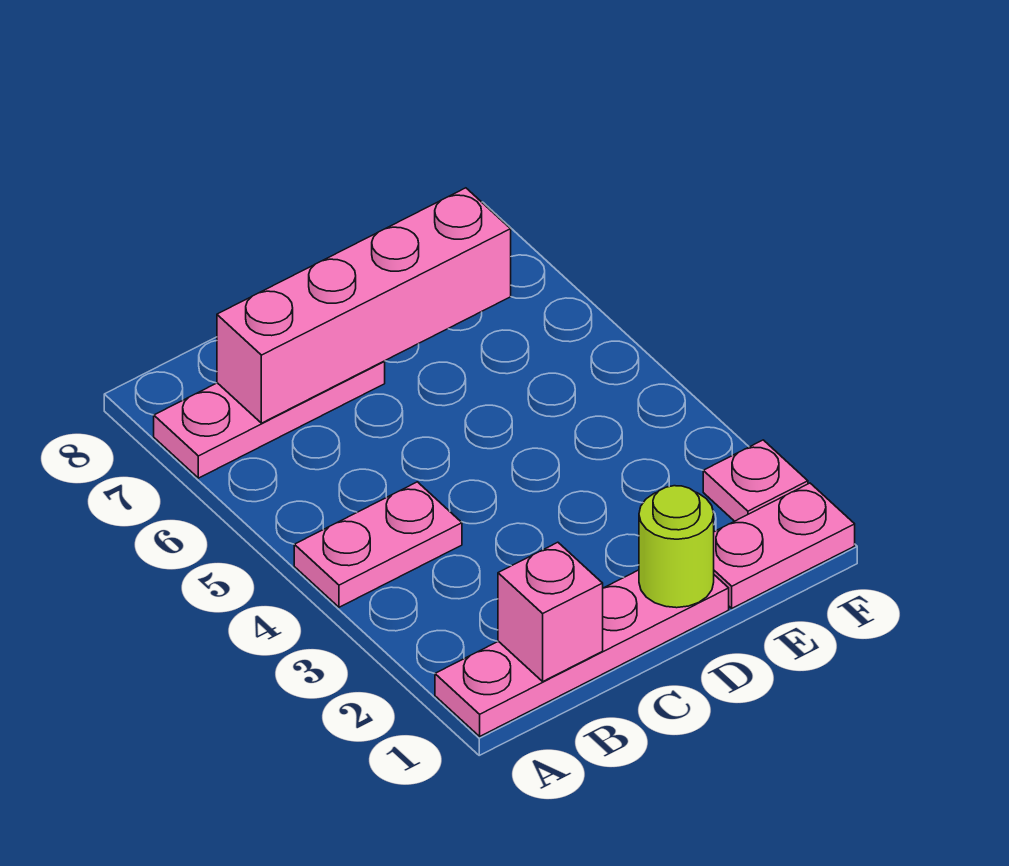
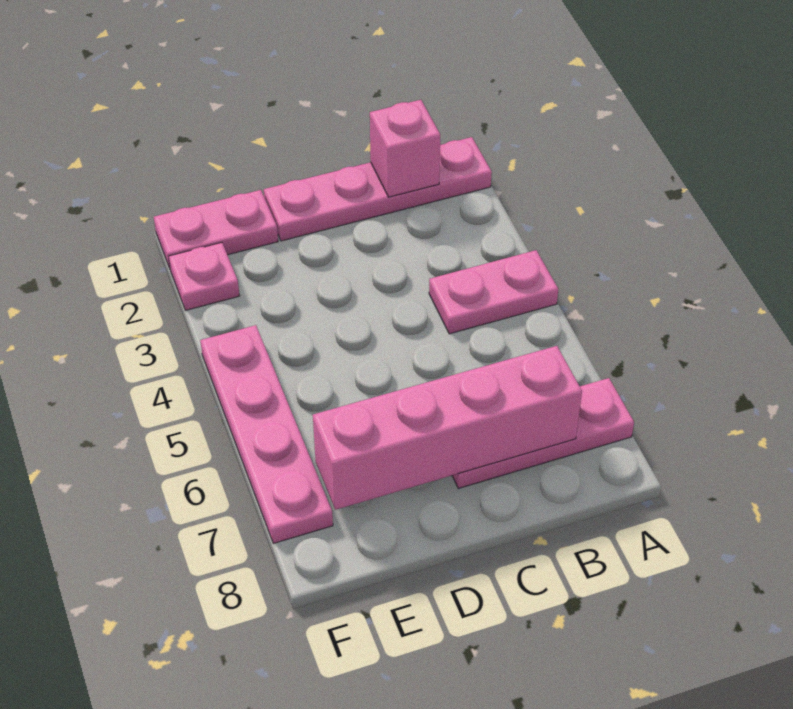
lime round brick D1 level 2 -> none
none -> pink plate F4:F7 level 1

